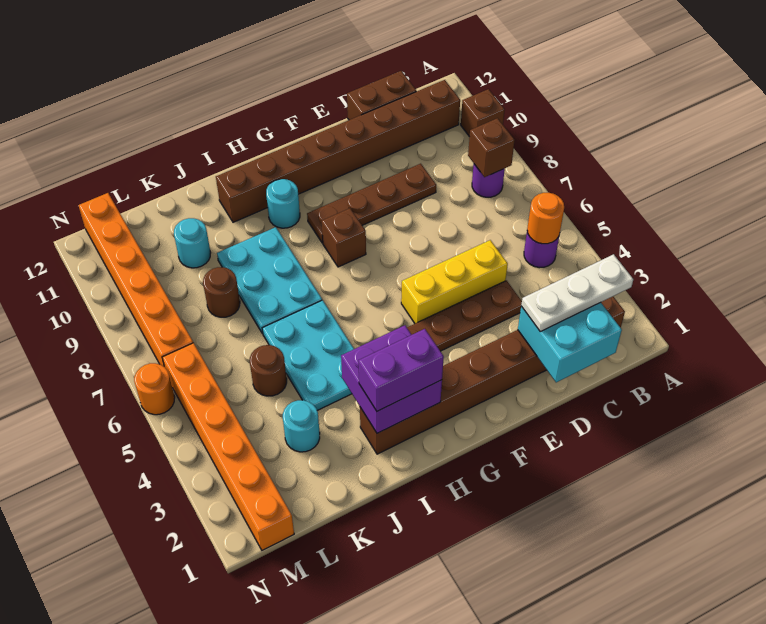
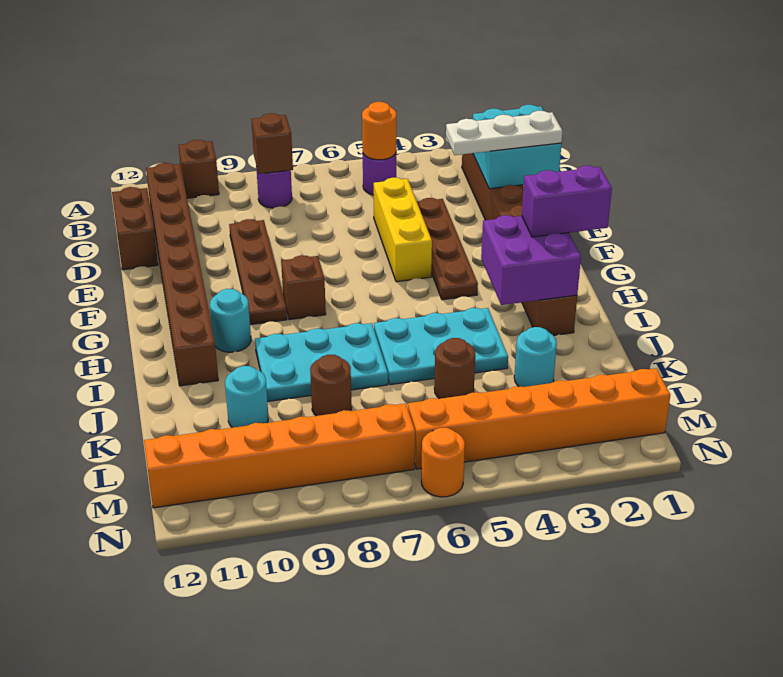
white plate B2:D2 level 3 -> white plate D1:D3 level 3
purple brick H2:I2 level 3 -> purple brick H1:H2 level 3

